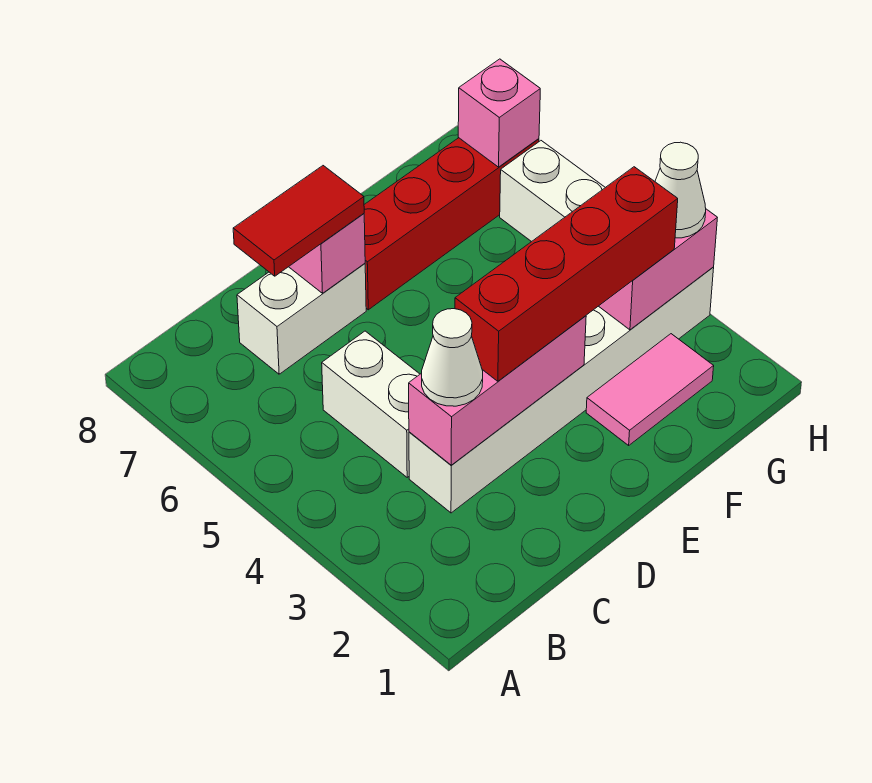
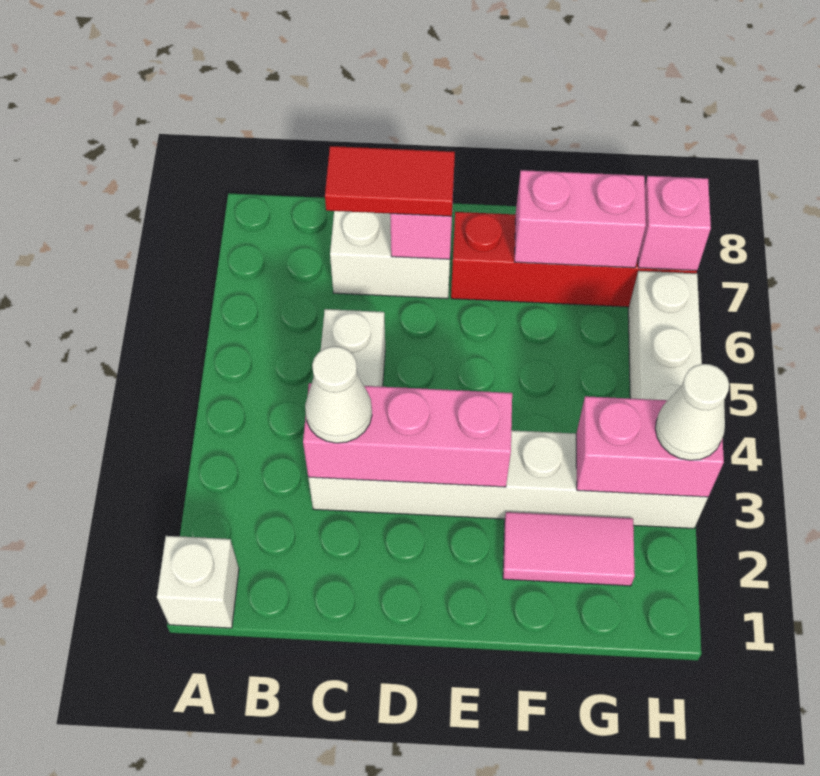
none -> white brick A1 level 1
red brick D3:G3 level 3 -> none
none -> pink brick F7:G7 level 2

